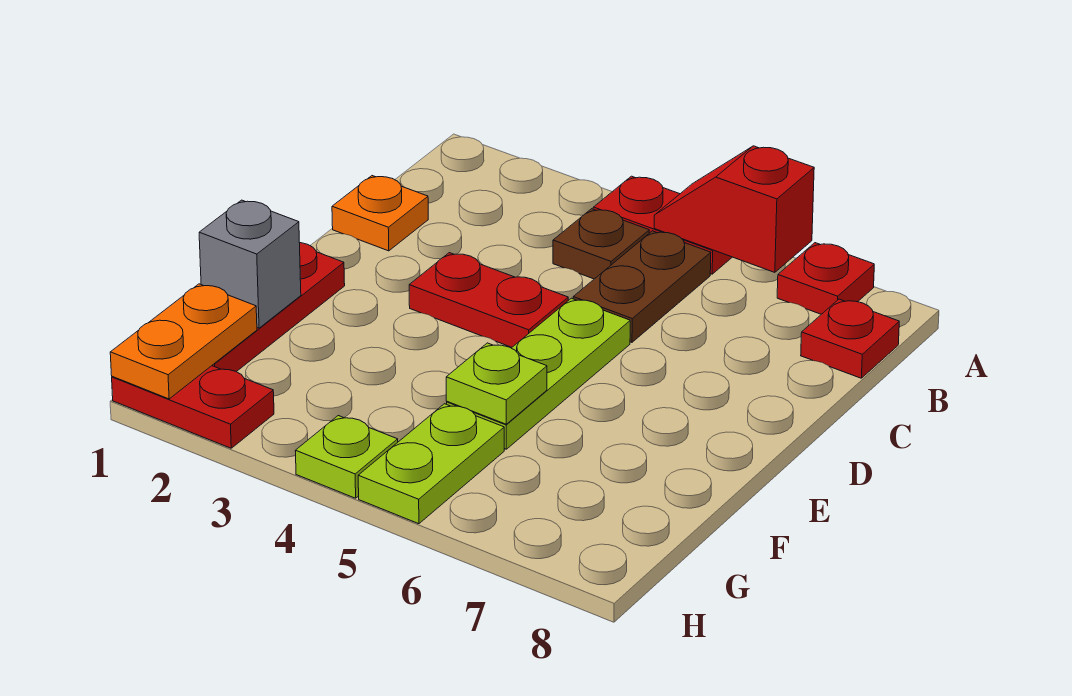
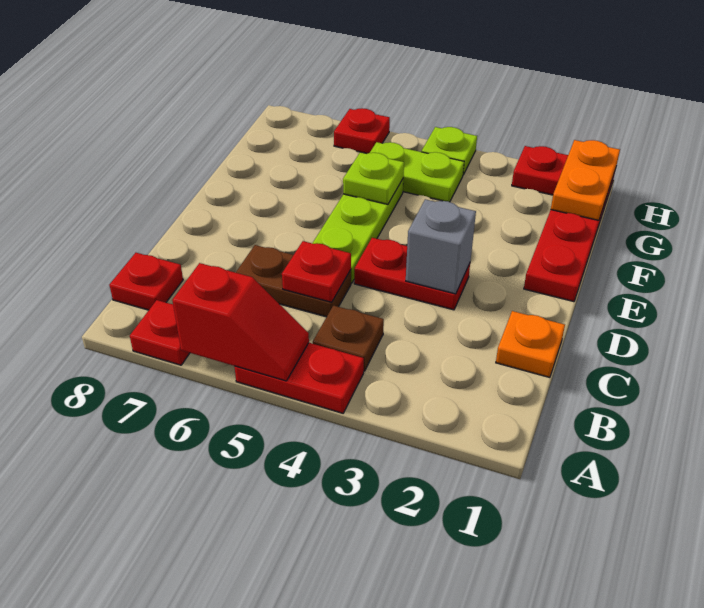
brown plate B5:C5 level 1 -> brown plate C5:C6 level 1
none -> red plate C5 level 2
grey brick F1 level 2 -> grey brick D3 level 2
lime plate G5:H5 level 1 -> lime plate G4:G5 level 1
none -> red plate H6 level 1

